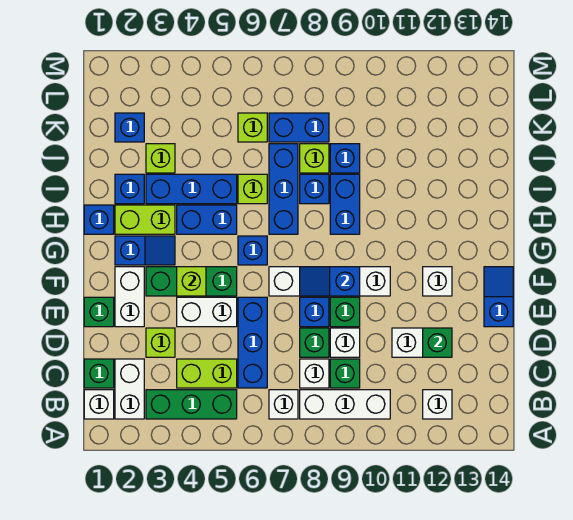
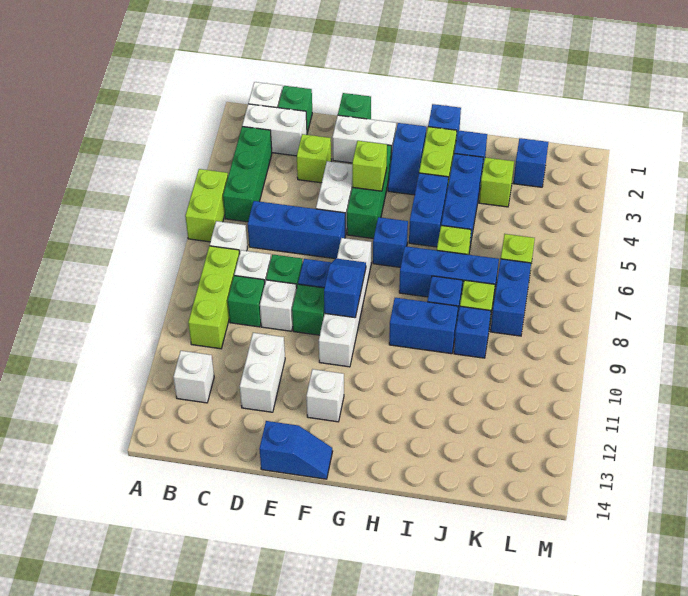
white brick B8:B10 level 1 -> lime brick B8:B10 level 1
lime brick C4:C5 level 1 -> lime brick A5:A6 level 1
green brick D12 level 2 -> none

